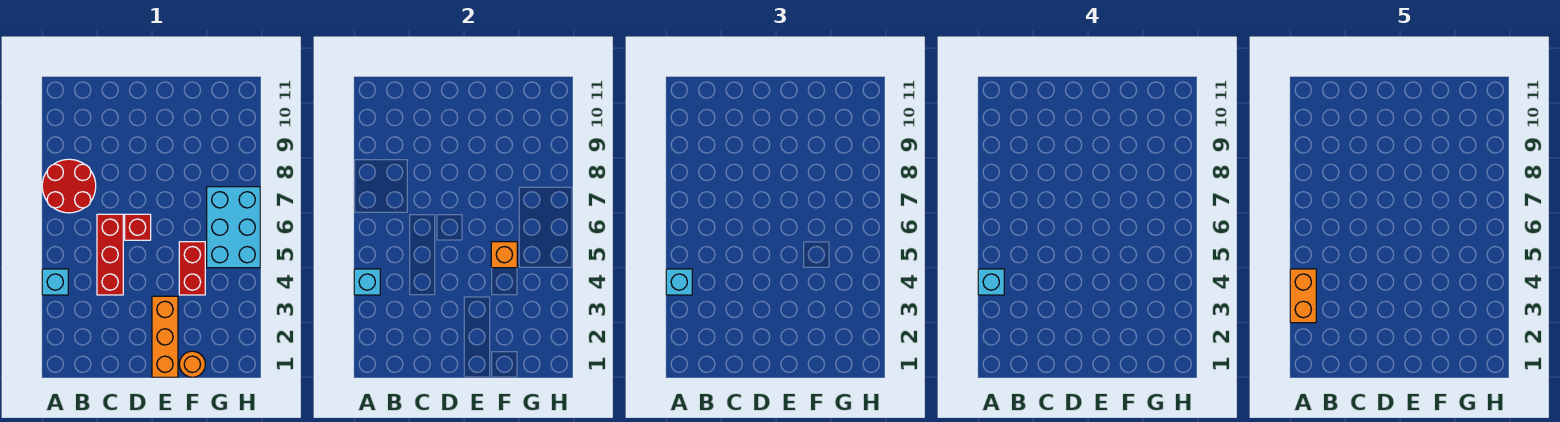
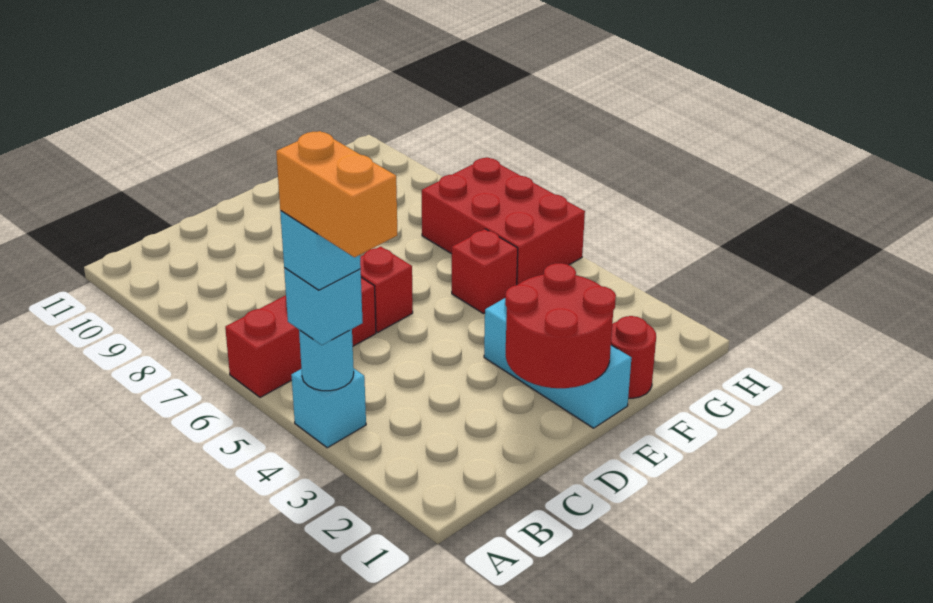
cyan brick A4 level 2 -> cyan round brick A4 level 2
red round brick A7:B8 level 1 -> red round brick D1:E2 level 2
red brick C4:C6 level 1 -> red brick A6:C6 level 1
orange brick E1:E3 level 1 -> cyan brick E1:E3 level 1
orange round brick F1 level 1 -> red round brick F1 level 1
red brick F4:F5 level 1 -> red brick F5 level 1
orange brick F5 level 2 -> none
cyan brick G5:H7 level 1 -> red brick G5:H7 level 1

